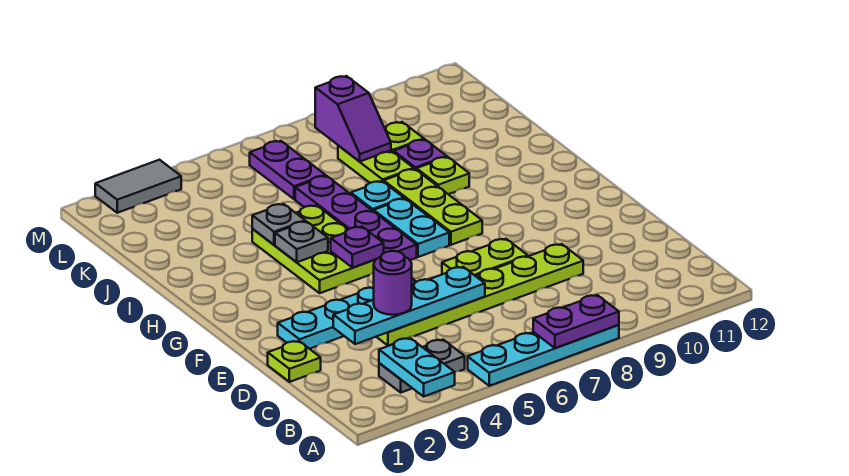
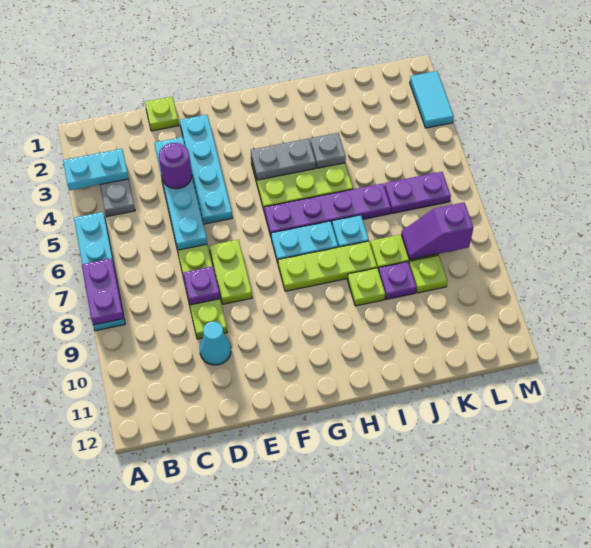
none -> cyan cone D10 level 1
purple plate G5 level 2 -> purple plate D8 level 2
grey plate H4 level 2 -> grey plate G4:H4 level 2
grey tile M2:M3 level 1 -> cyan tile M2:M3 level 1

